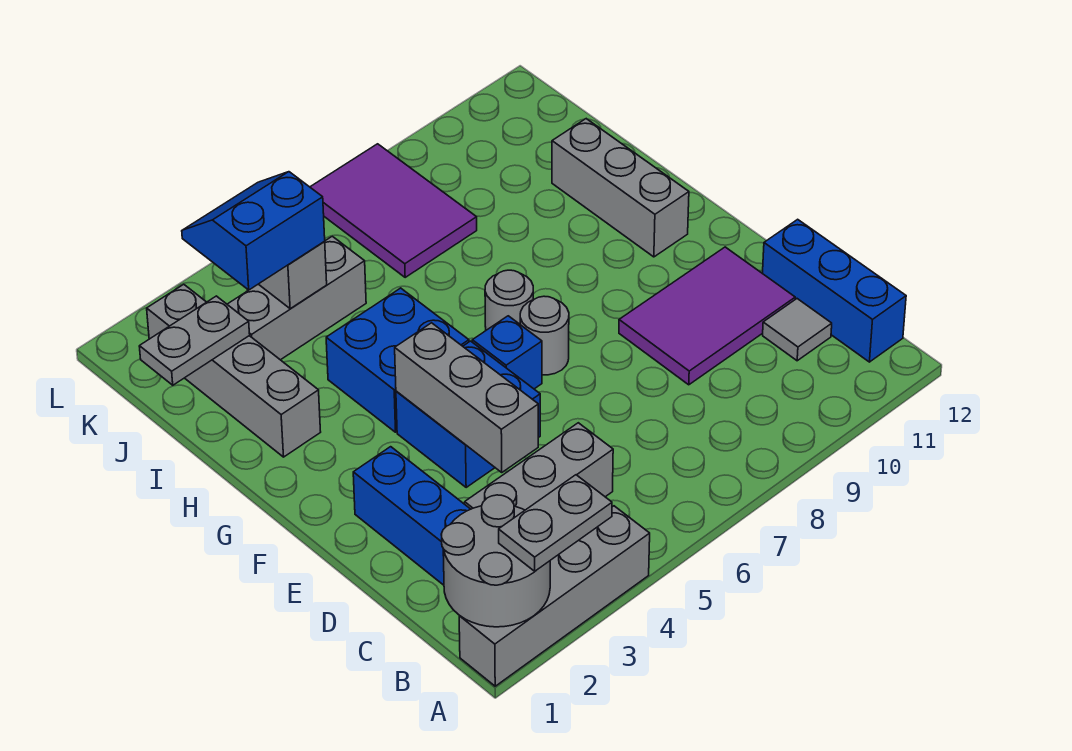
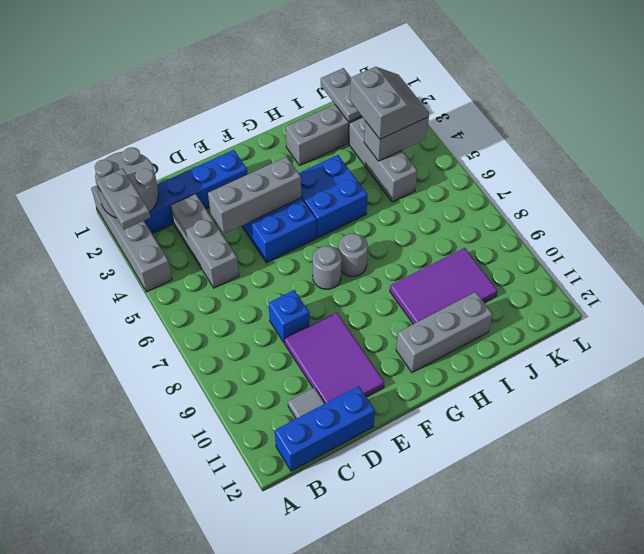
blue brick F6 level 1 -> blue brick D8 level 1
blue slope J3:K4 level 3 top J -> grey slope J3:K4 level 3 top J
purple tile J7:L8 level 1 -> purple tile H9:J10 level 1

